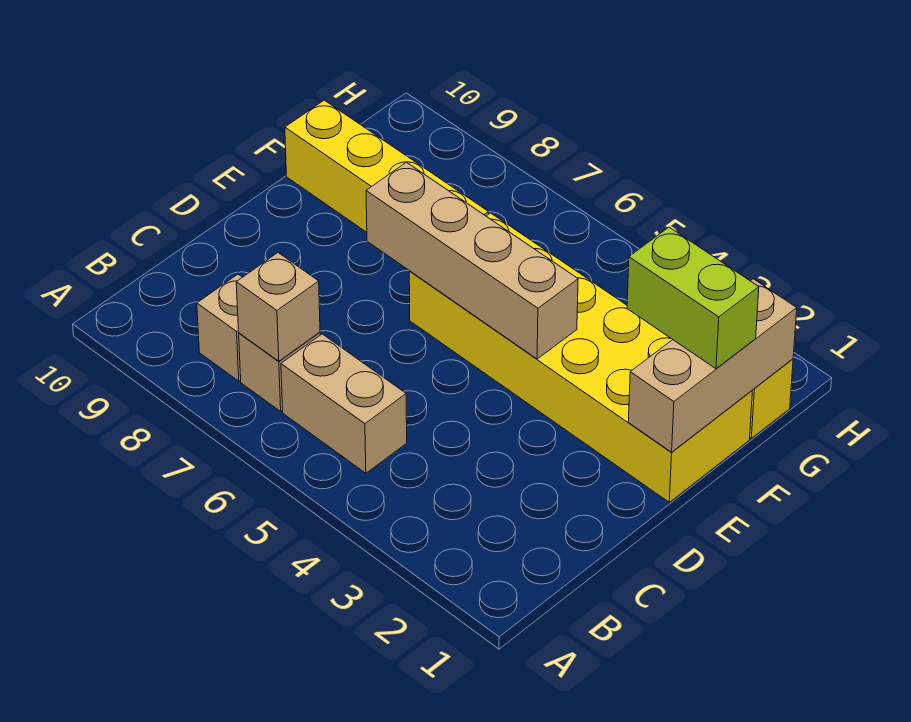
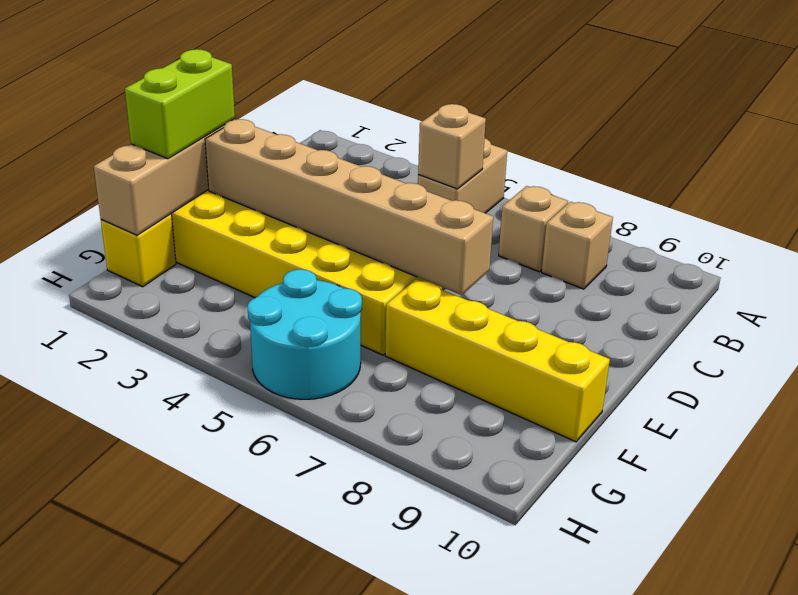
tan brick B5:B6 level 1 -> tan brick A5:B5 level 1
tan brick B7 level 2 -> tan brick B5 level 2
tan brick E4:E7 level 2 -> tan brick E2:E7 level 2
lime brick F1:F2 level 3 -> lime brick E1:F1 level 3
none -> cyan round brick G5:H6 level 1

